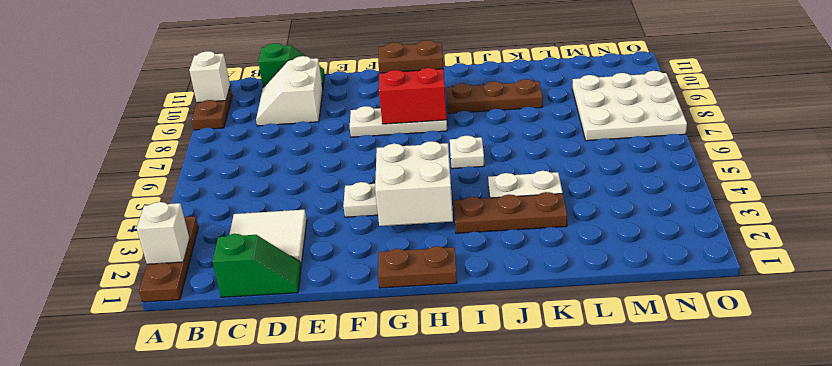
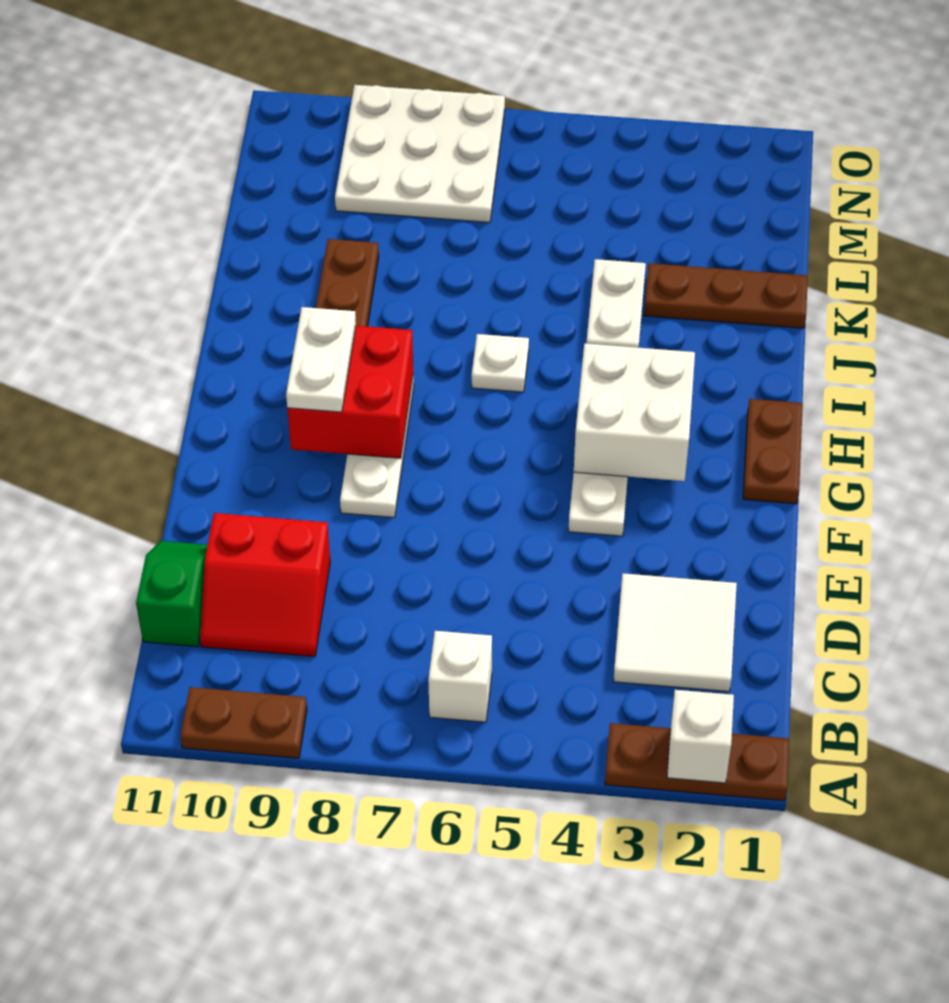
white brick A10 level 2 -> white brick B6 level 1
green slope C1:D1 level 1 top C -> none
white slope C9:D10 level 1 top D -> red slope C9:D10 level 1 top D
brown plate G9:H9 level 3 -> white plate G9:H9 level 3
brown plate I3:K3 level 1 -> brown plate K1:K3 level 1

